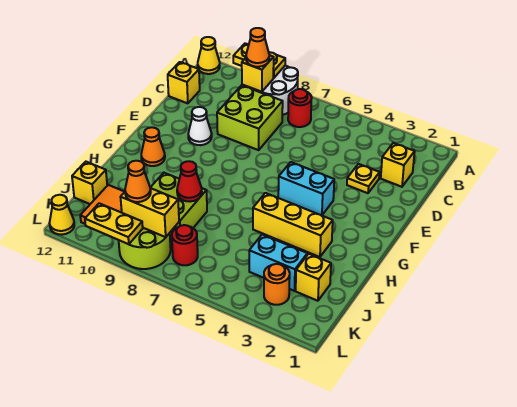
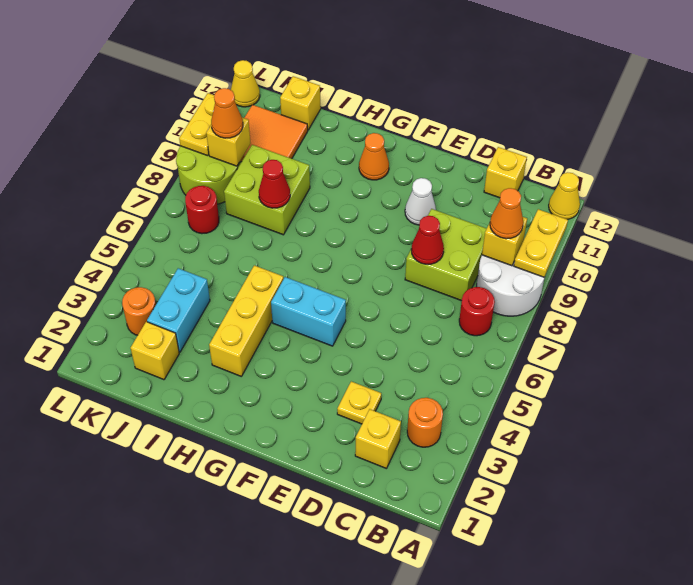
none -> orange round brick B3 level 1
none -> red cone D8 level 2
cyan brick F4:F5 level 1 -> cyan brick F5:G5 level 1
yellow brick K8:K9 level 2 -> yellow brick K9 level 2

